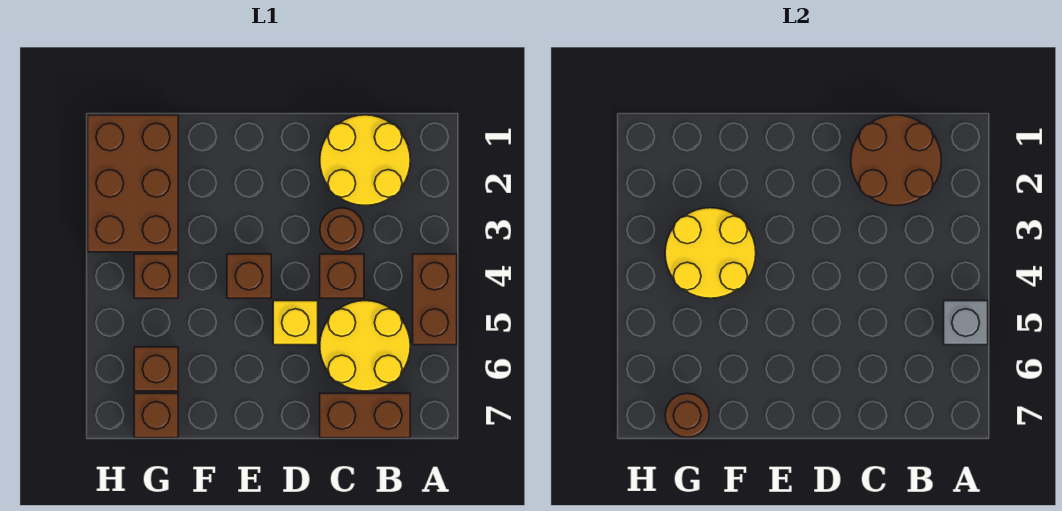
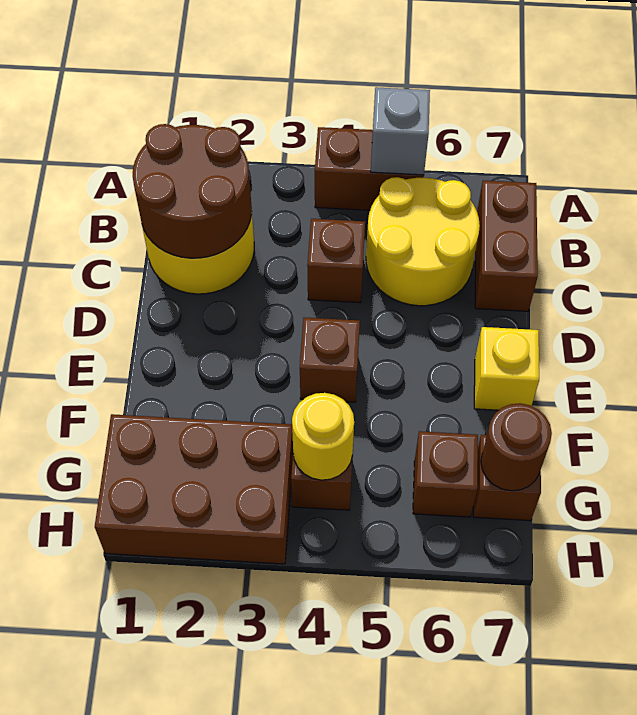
brown round brick C3 level 1 -> none
yellow brick D5 level 1 -> yellow brick E7 level 1
yellow round brick F3:G4 level 2 -> yellow round brick G4 level 2

